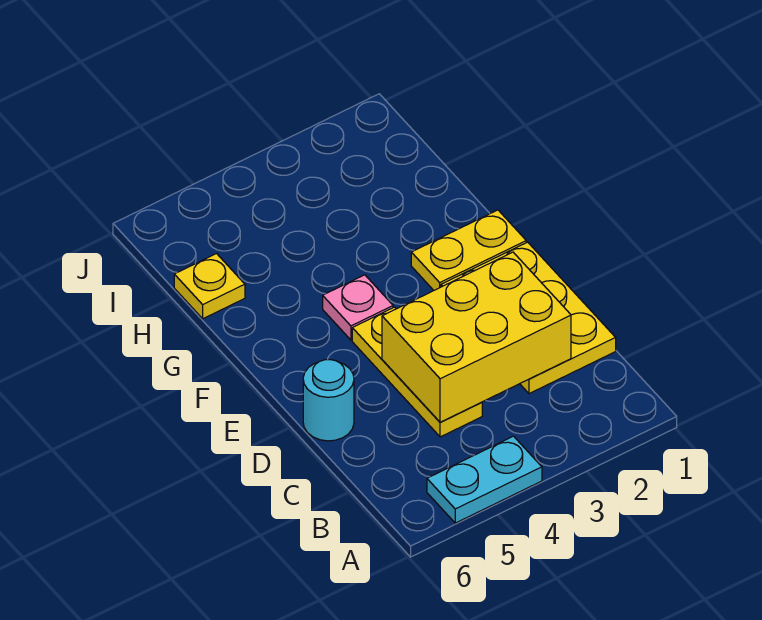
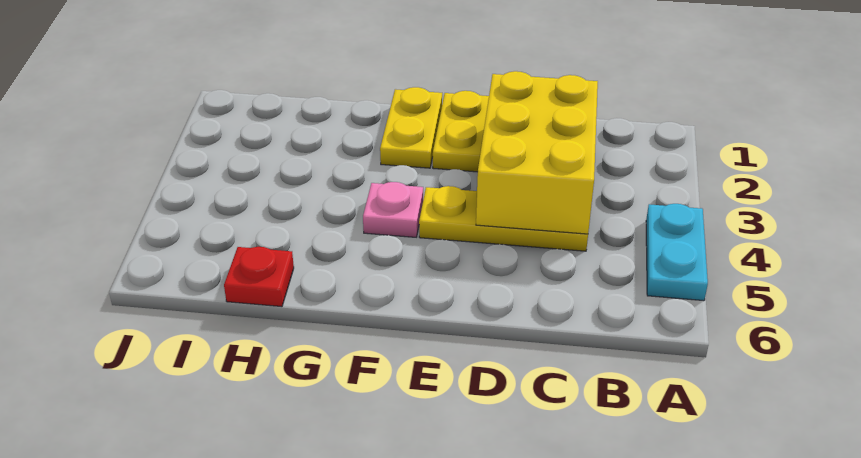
cyan round brick D6 level 1 -> none
yellow plate H6 level 1 -> red plate H6 level 1

